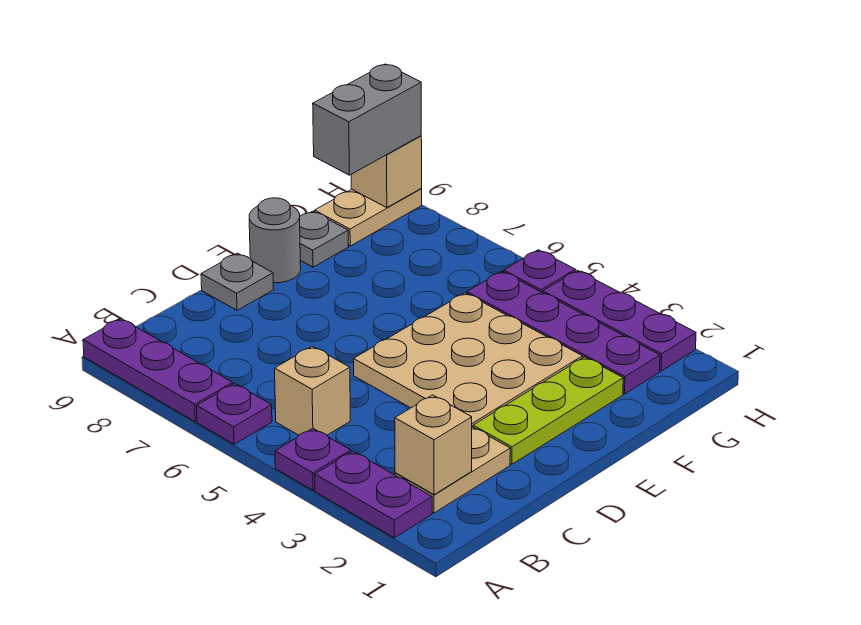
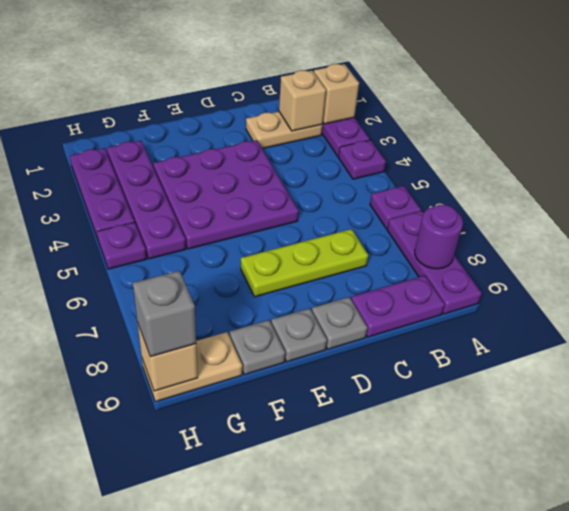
none -> purple round brick A8 level 2
tan brick B5 level 1 -> tan brick A2 level 2
none -> purple plate B9:C9 level 1
lime plate D2:F2 level 1 -> lime plate C7:E7 level 1
tan plate D3:F5 level 1 -> purple plate D3:F5 level 1
grey round brick E9 level 1 -> grey plate E9 level 1
grey brick G9:H9 level 3 -> grey brick H9 level 3

